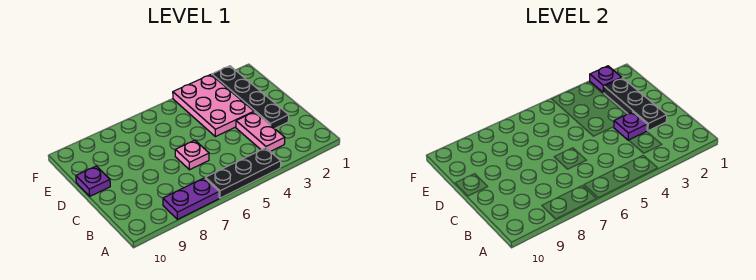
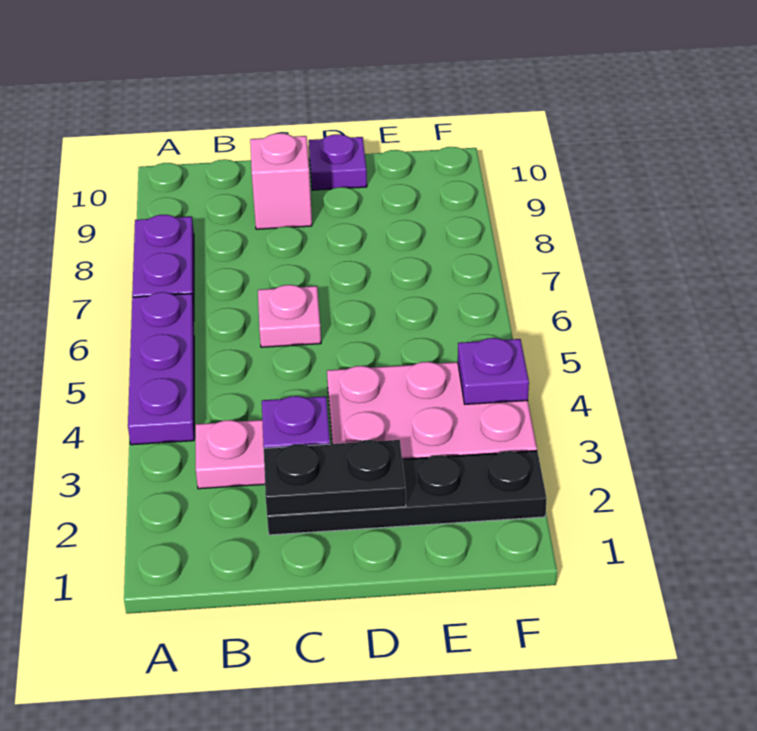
black plate A4:A6 level 1 -> purple plate A4:A6 level 1
black plate C2:E2 level 2 -> black plate C2:D2 level 2
none -> pink brick C9 level 1
purple plate F2 level 2 -> purple plate F4 level 2

